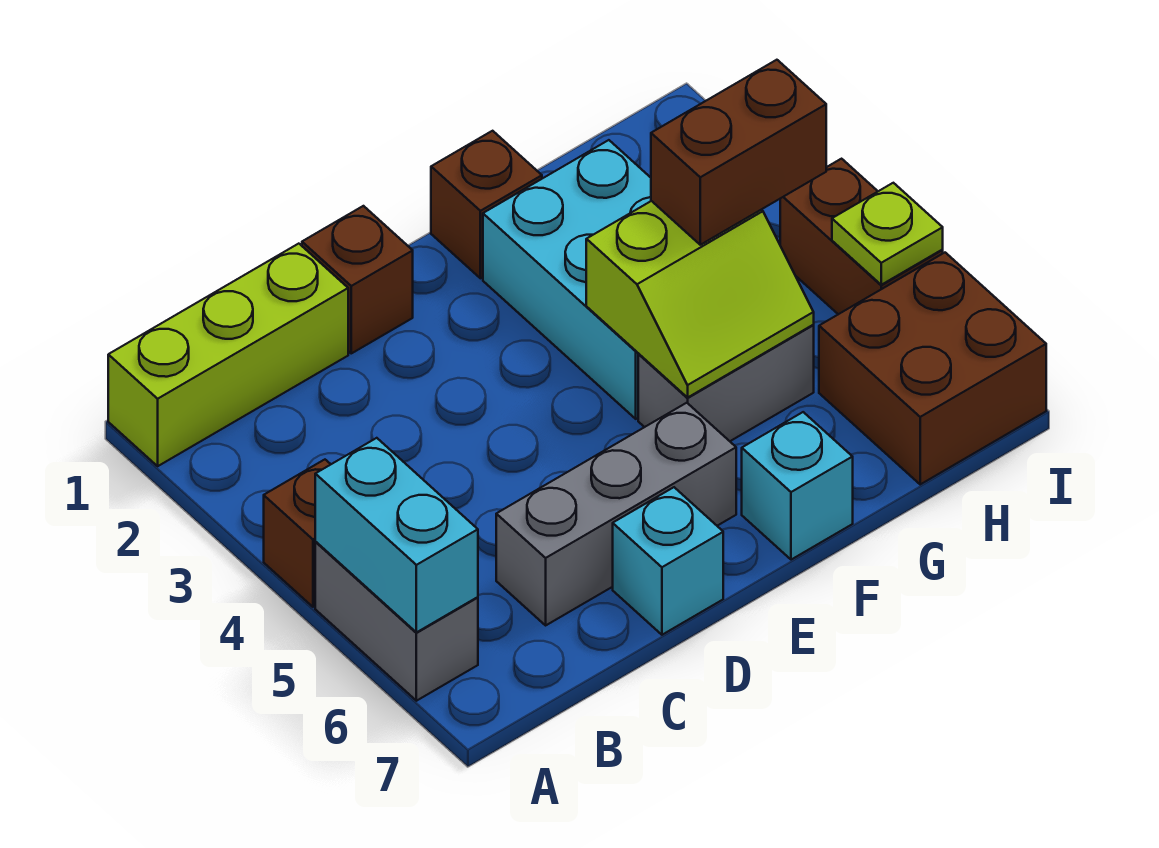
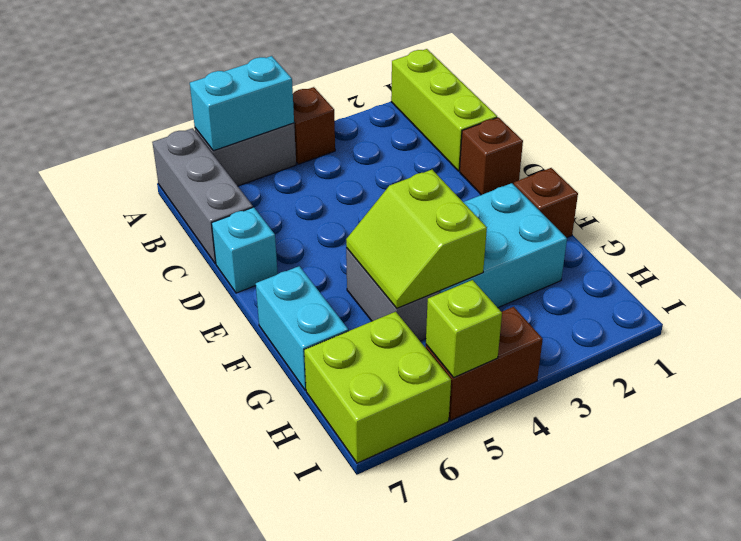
grey brick C6:E6 level 1 -> grey brick A7:C7 level 1
cyan brick F7 level 1 -> cyan brick F7:G7 level 1
brown brick G4:H4 level 3 -> none
brown brick H6:I7 level 1 -> lime brick H6:I7 level 1
lime plate I5 level 2 -> lime brick I5 level 2

